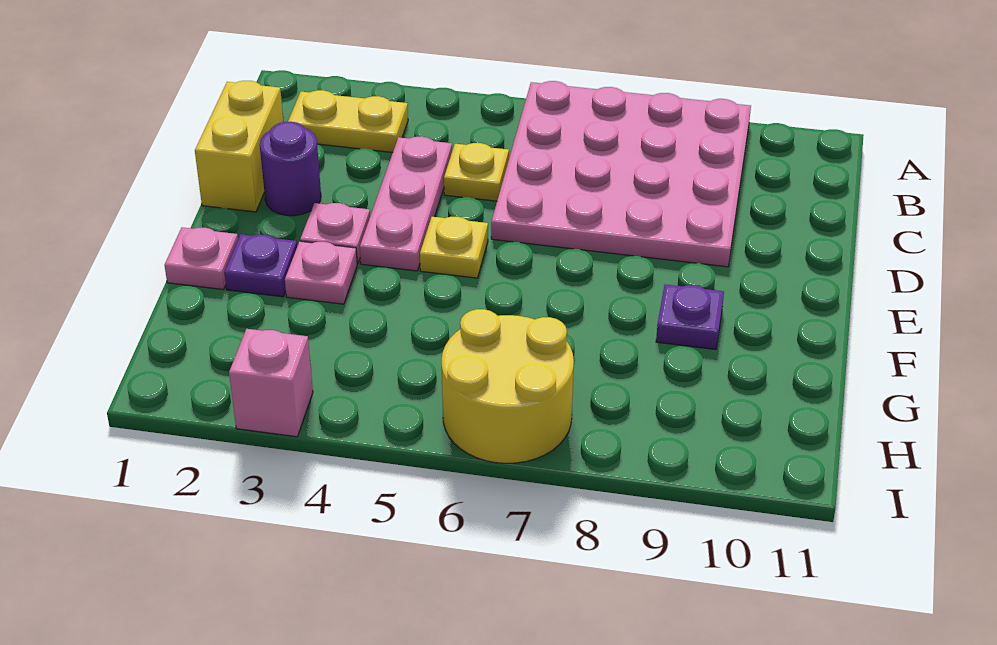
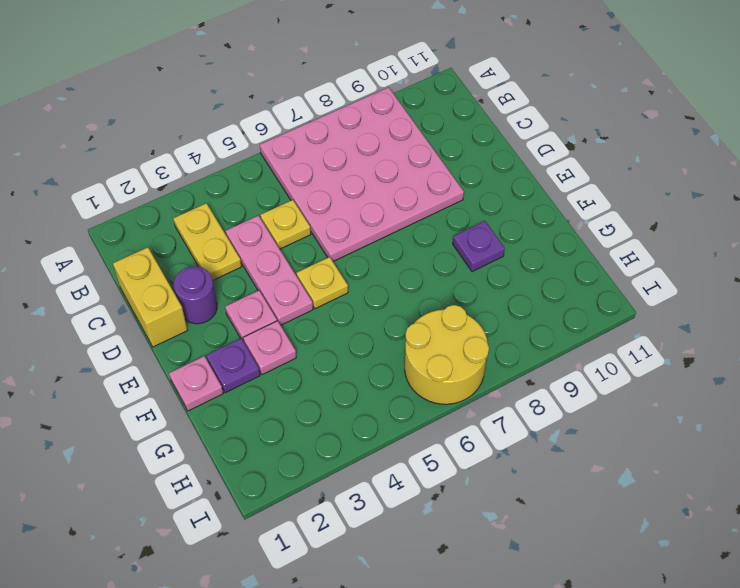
yellow plate B2:B3 level 1 -> yellow plate B3:C3 level 1
pink brick I3 level 1 -> none

